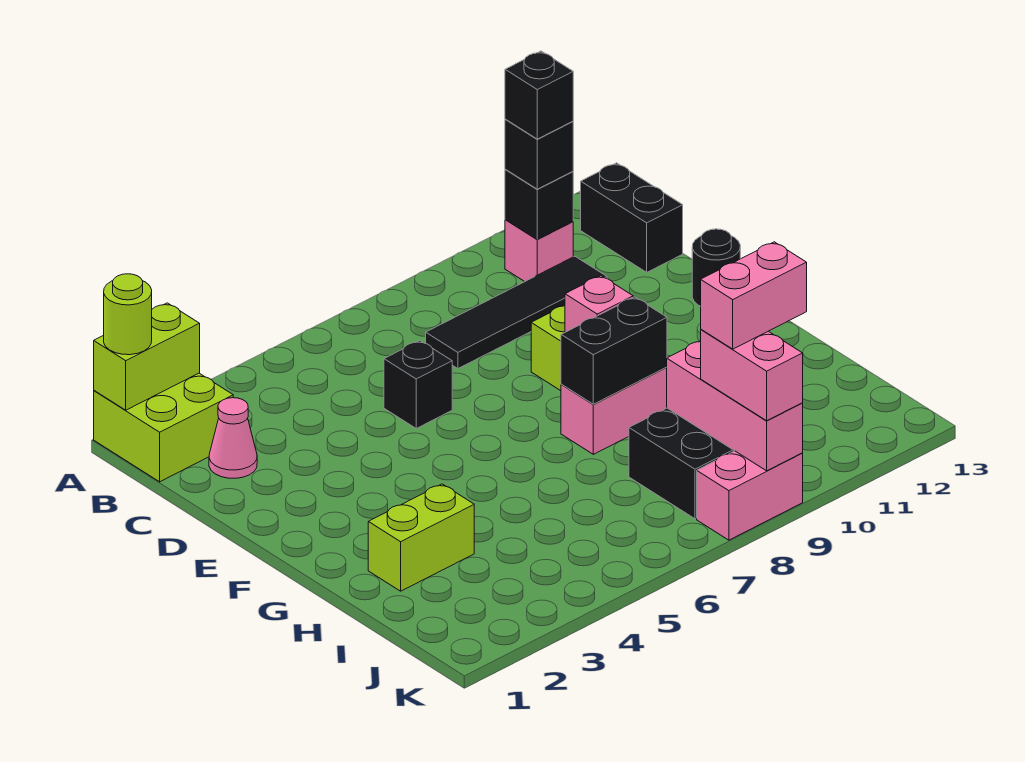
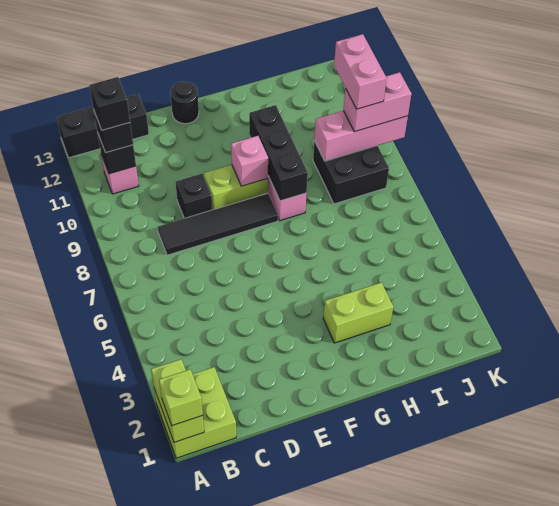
lime round brick A1 level 3 -> lime brick A1 level 3
black brick B13:C13 level 1 -> black brick A13:C13 level 1
pink cone C2 level 1 -> none
black tile C8:C11 level 1 -> black tile C8:F8 level 1
black brick D6 level 1 -> black brick D9 level 1
black brick G8:G9 level 2 -> black brick G8:G10 level 2
lime brick H2:H3 level 1 -> lime brick G3:H3 level 1
pink brick K8:K9 level 1 -> none

